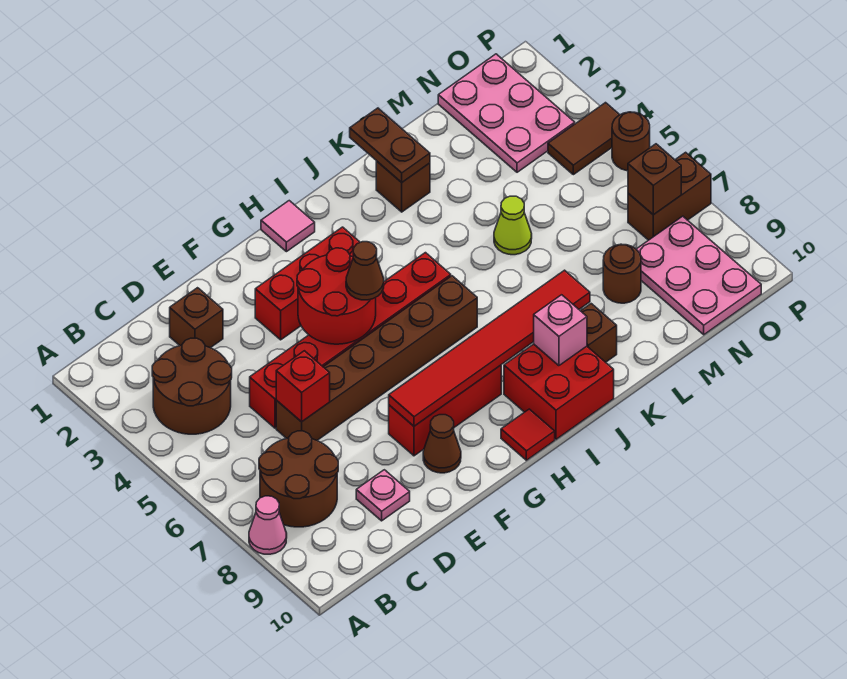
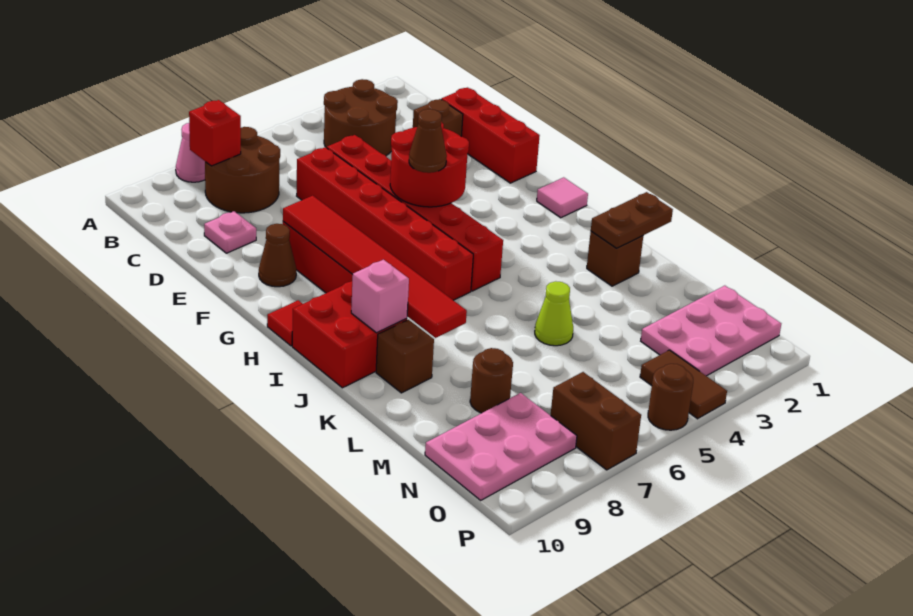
brown brick D6:I6 level 1 -> red brick D6:I6 level 1
red brick D6 level 2 -> red brick B8 level 2
red brick F3:H3 level 1 -> red brick D1:F1 level 1
brown brick O7 level 2 -> none

